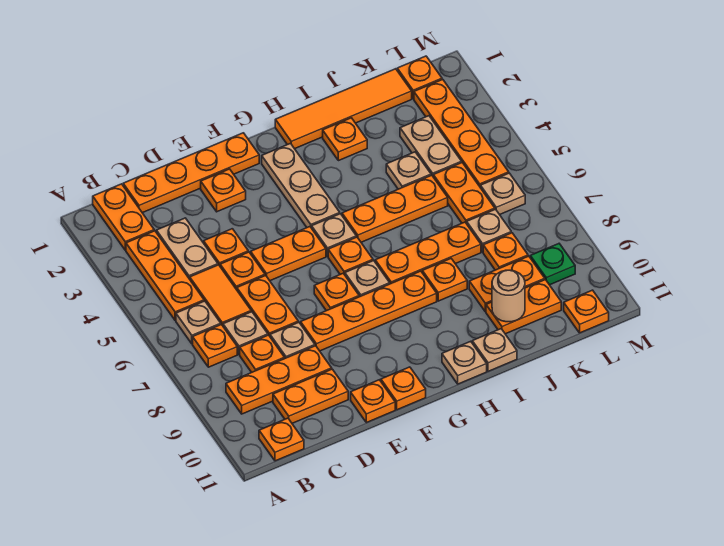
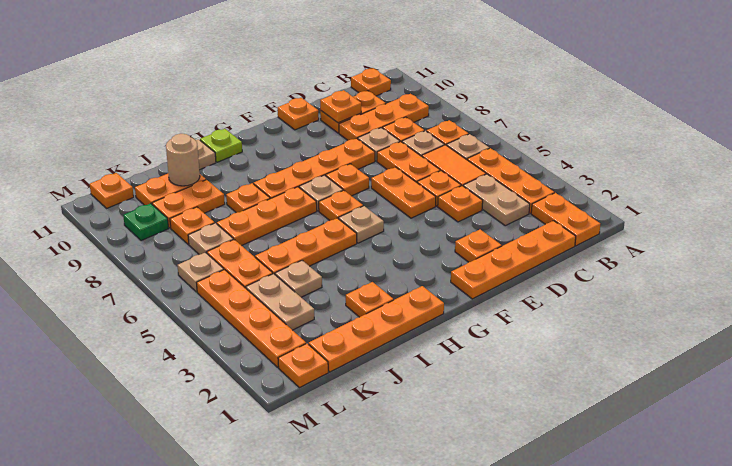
orange plate E5:F5 level 1 -> orange plate E5:E6 level 1
orange plate F11 level 1 -> orange plate D10 level 2
tan plate G2:G4 level 1 -> none
orange tile H1:K1 level 1 -> orange plate H1:K1 level 1
tan plate H11 level 1 -> lime plate H11 level 1

